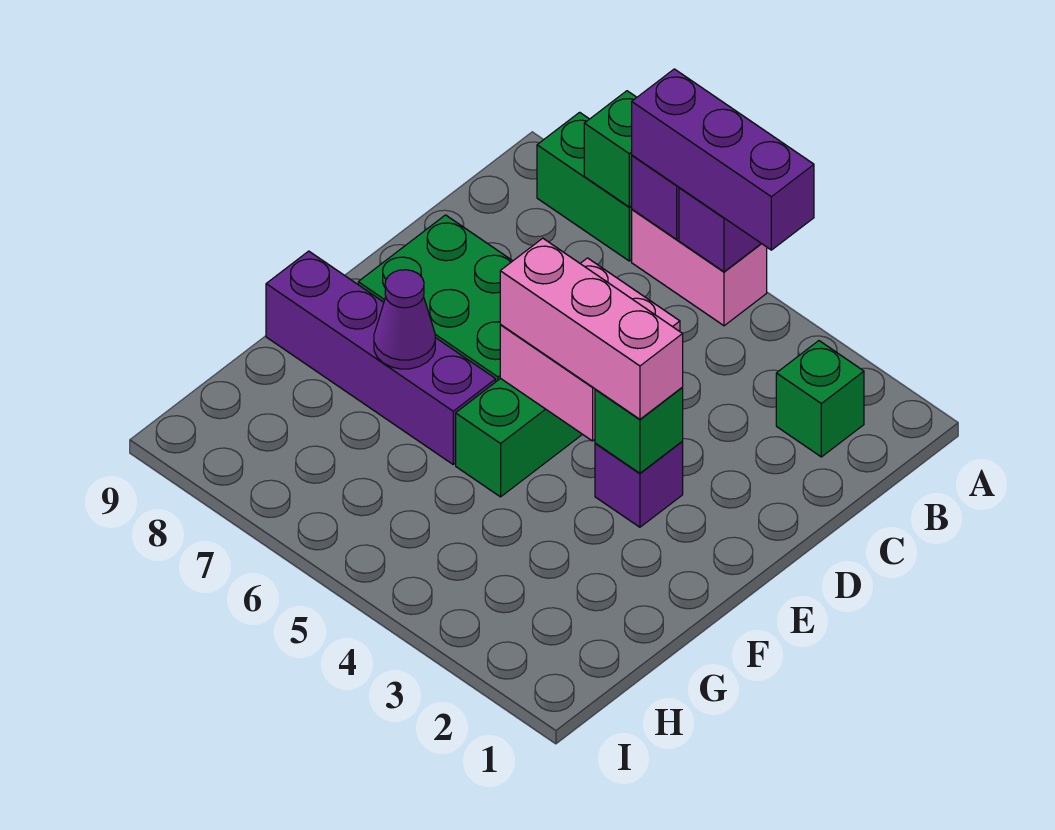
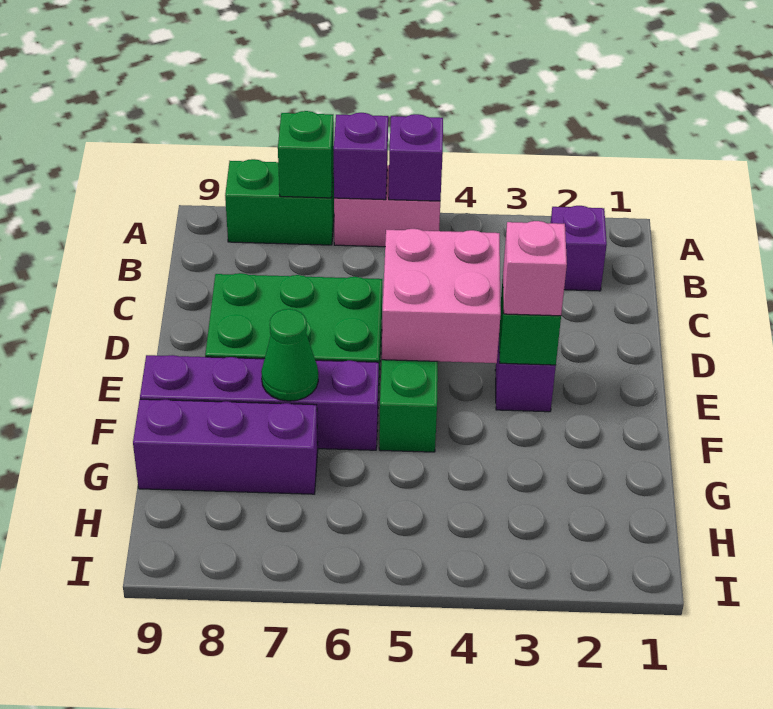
purple brick A4:A6 level 3 -> purple brick G7:G9 level 1
green brick B2 level 1 -> purple brick B2 level 1
pink brick E3:E5 level 3 -> pink brick E3 level 3
purple cone F7 level 2 -> green cone F7 level 2

